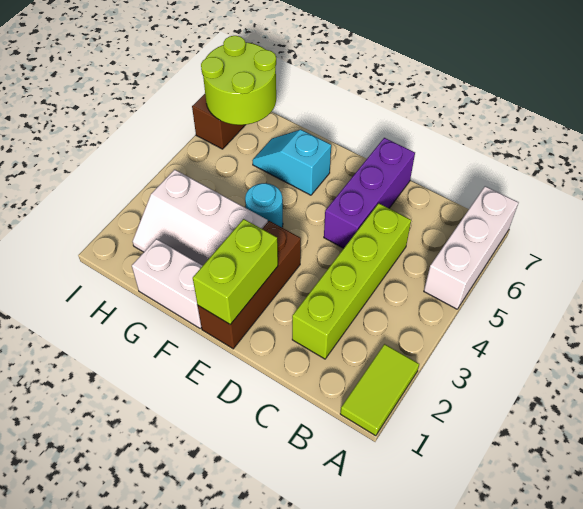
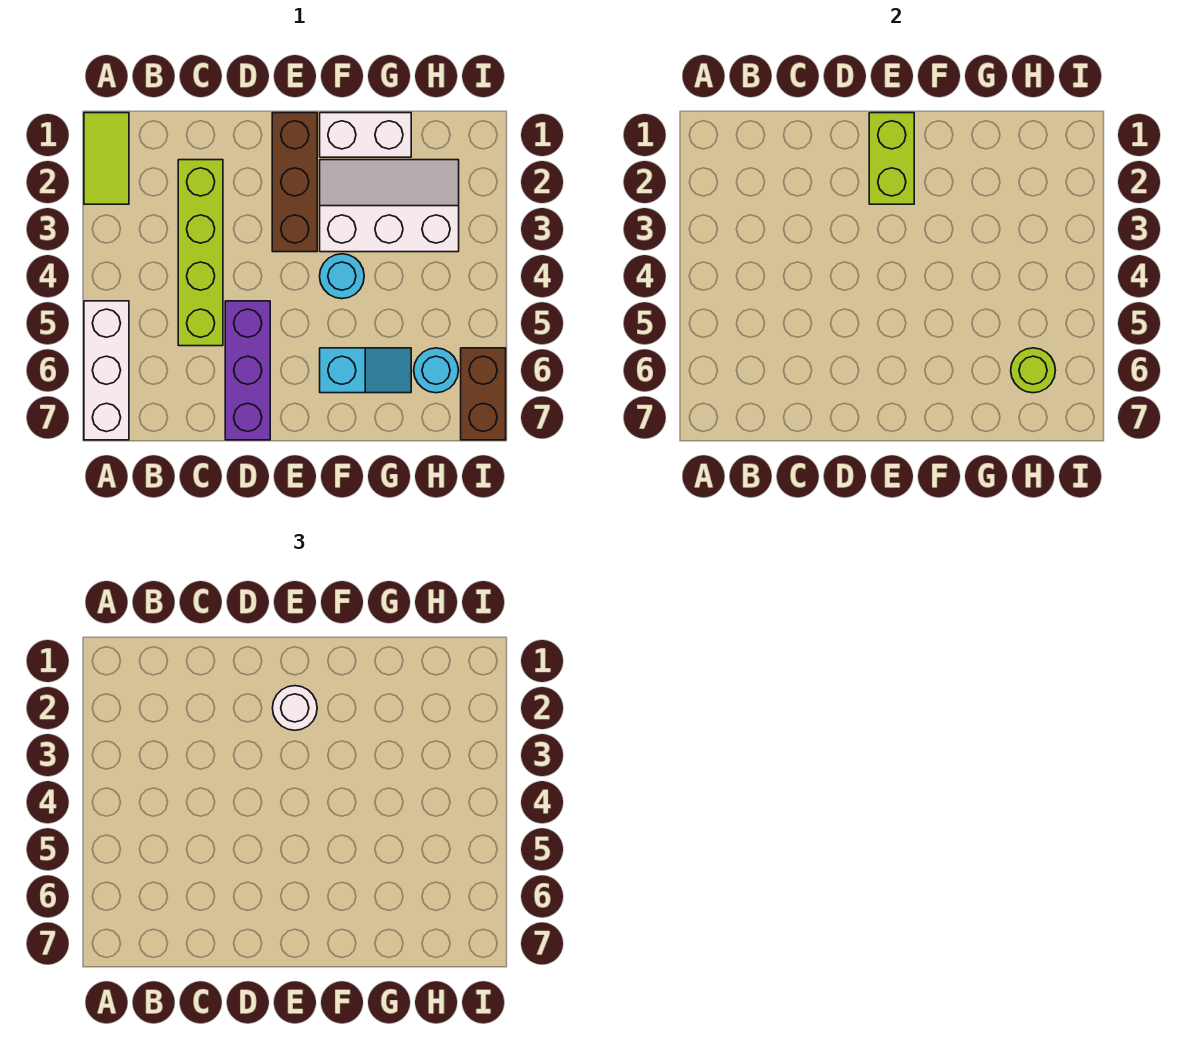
none -> white round brick E2 level 3
none -> cyan round brick H6 level 1
lime round brick H6:I7 level 2 -> lime round brick H6 level 2

